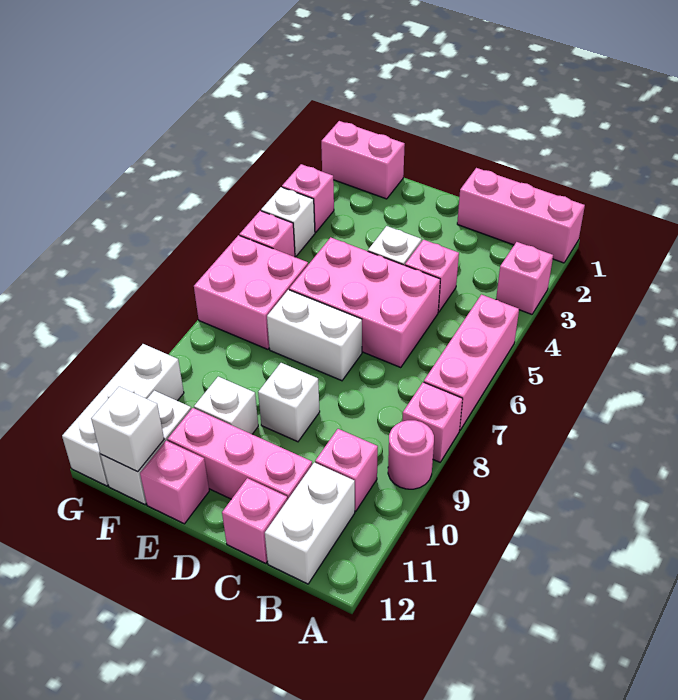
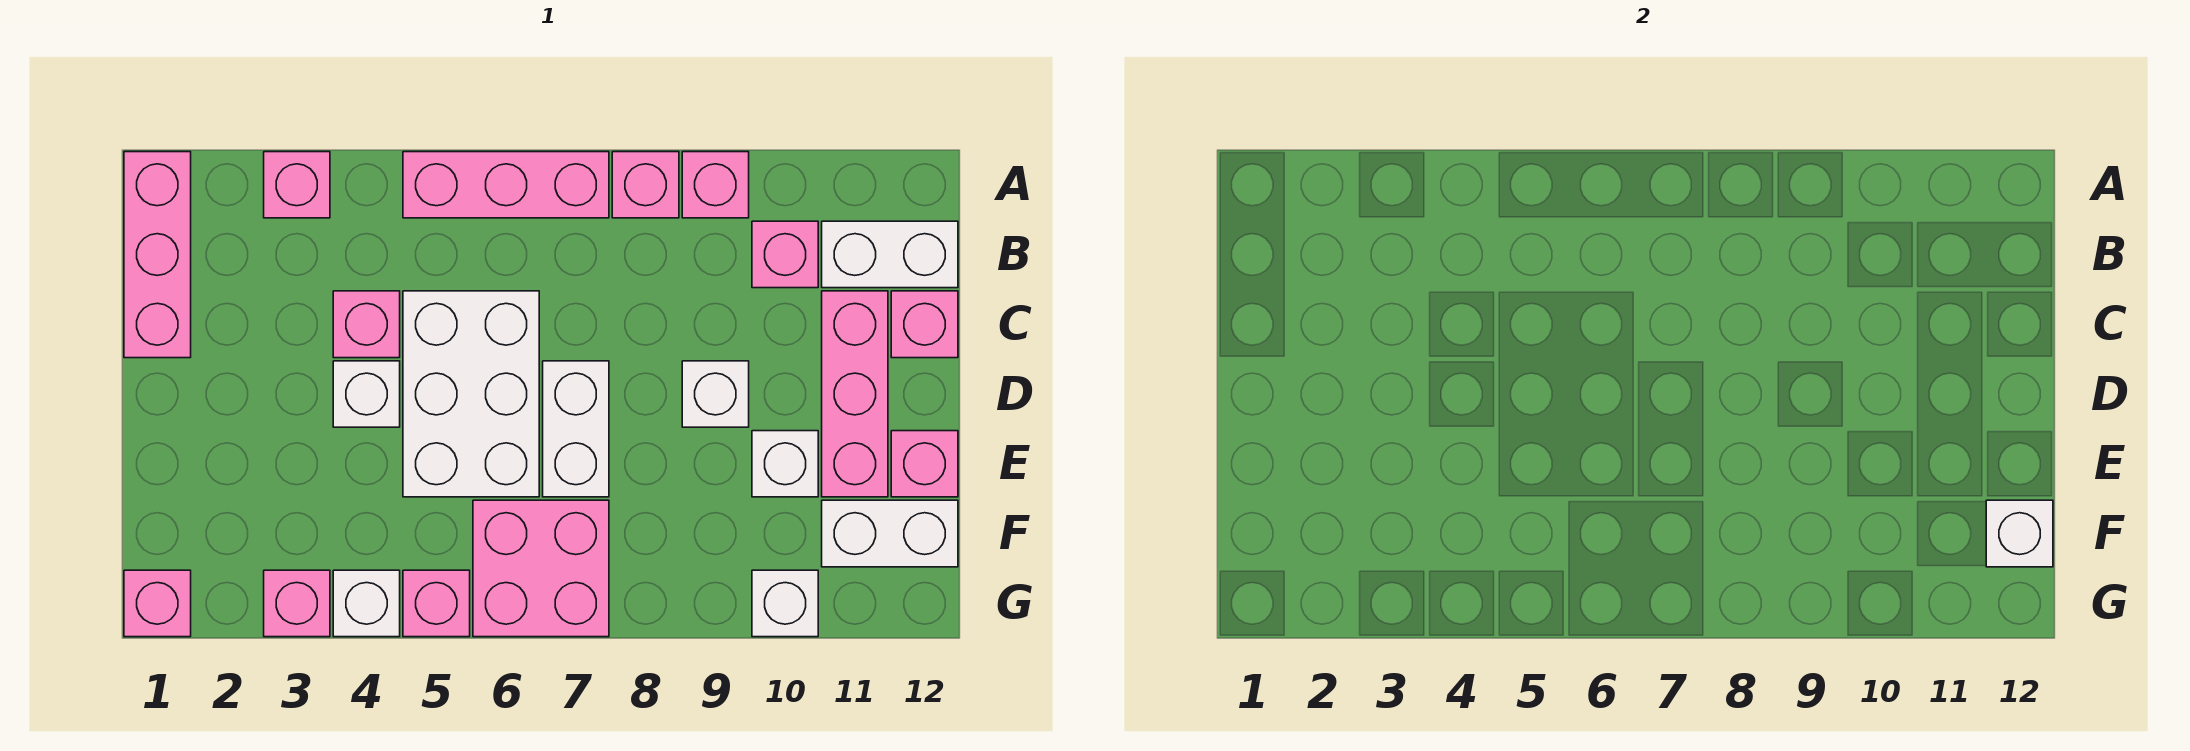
pink round brick A9 level 1 -> pink brick A9 level 1
pink brick C5:E6 level 1 -> white brick C5:E6 level 1
pink brick F1:G1 level 1 -> pink brick G1 level 1
white brick G10:G12 level 1 -> white brick G10 level 1

